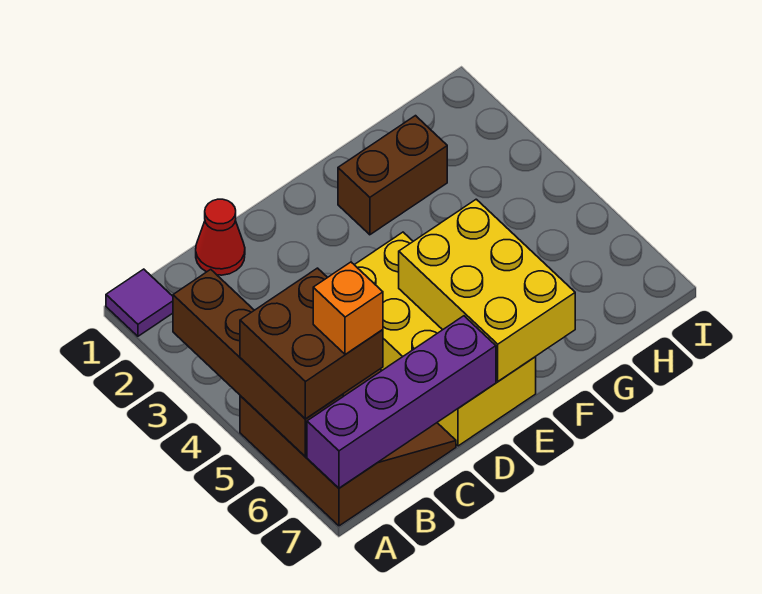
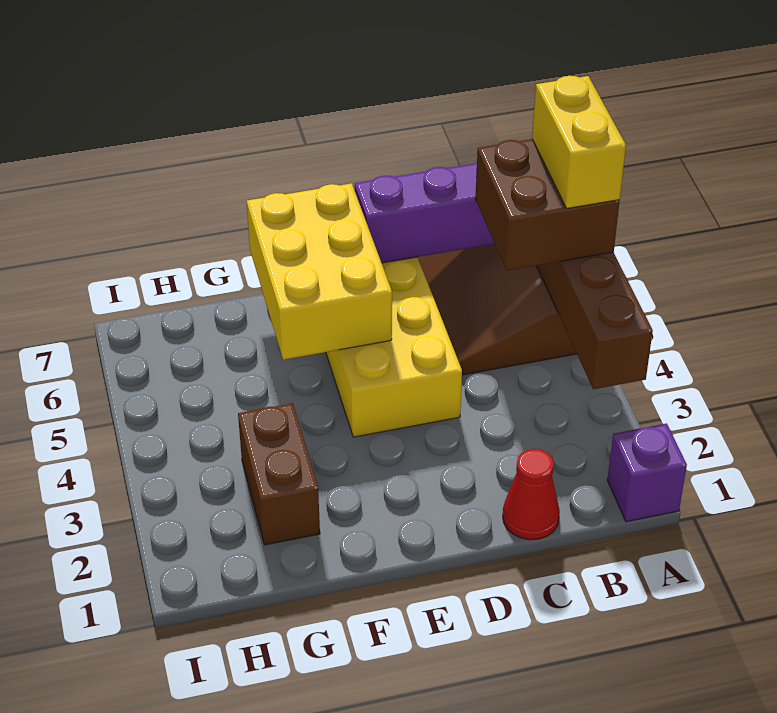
purple tile A1 level 1 -> purple brick A1 level 1
none -> yellow brick A5:A6 level 4
orange brick B6 level 4 -> none
brown brick F2:G2 level 1 -> brown brick G2:G3 level 1

